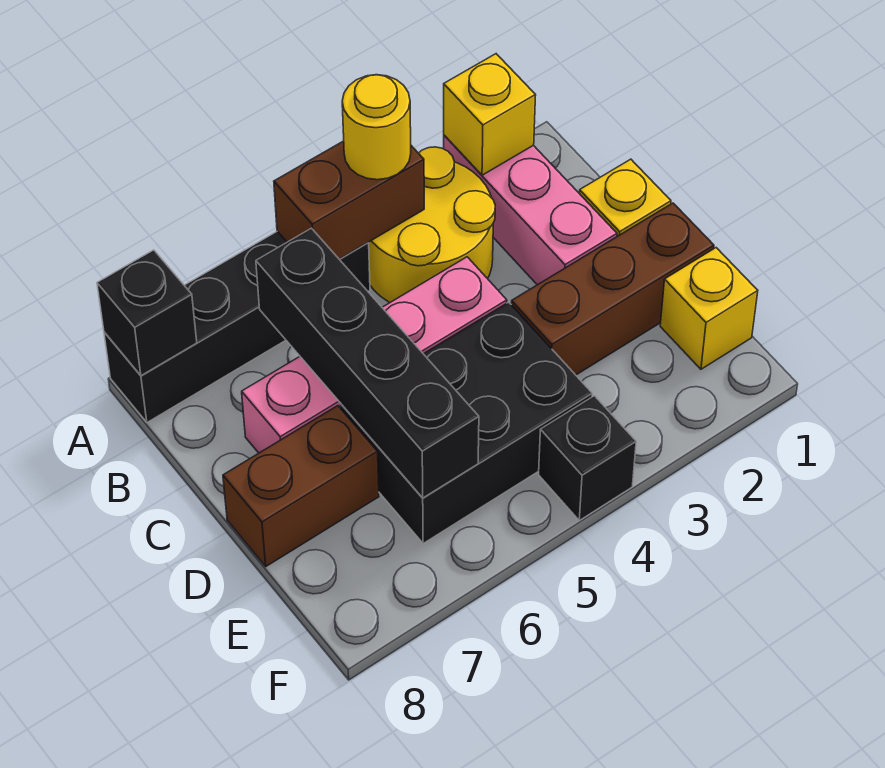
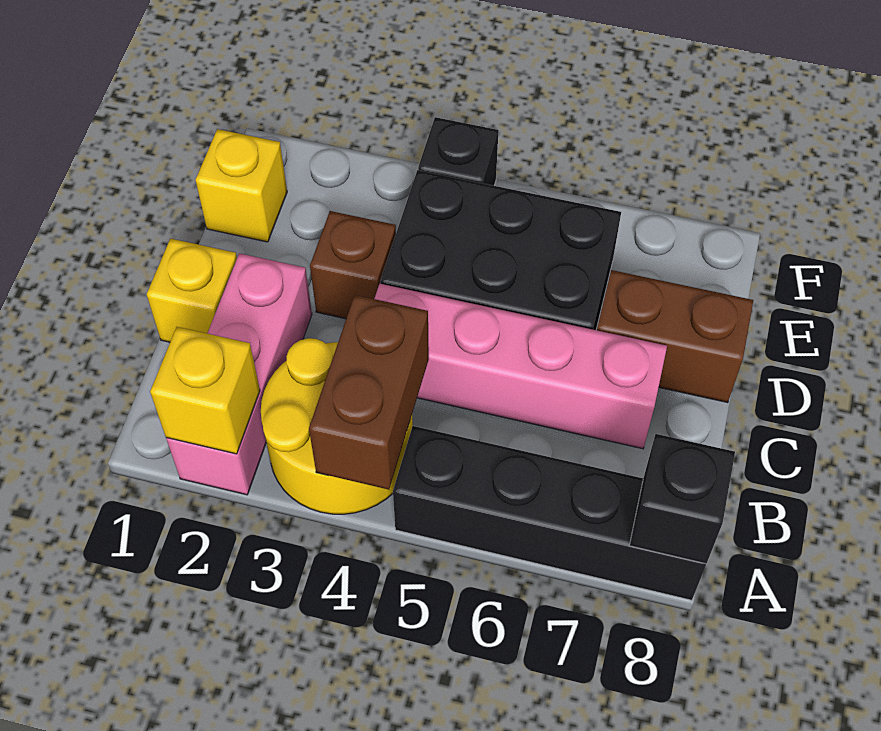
brown brick A4:A5 level 2 -> brown brick A4:B4 level 2
yellow round brick A4 level 3 -> none
black brick B6:E6 level 2 -> none
brown brick D1:D3 level 1 -> brown brick D3 level 1

